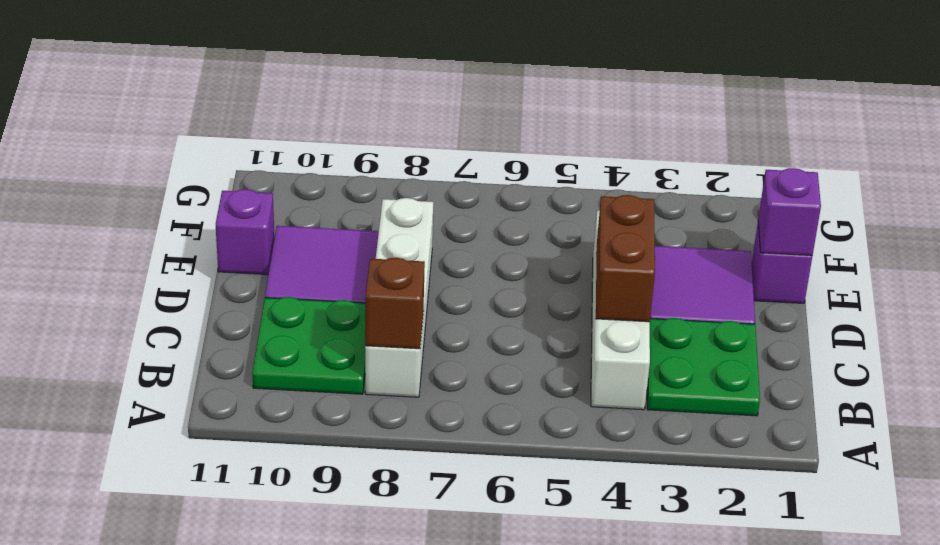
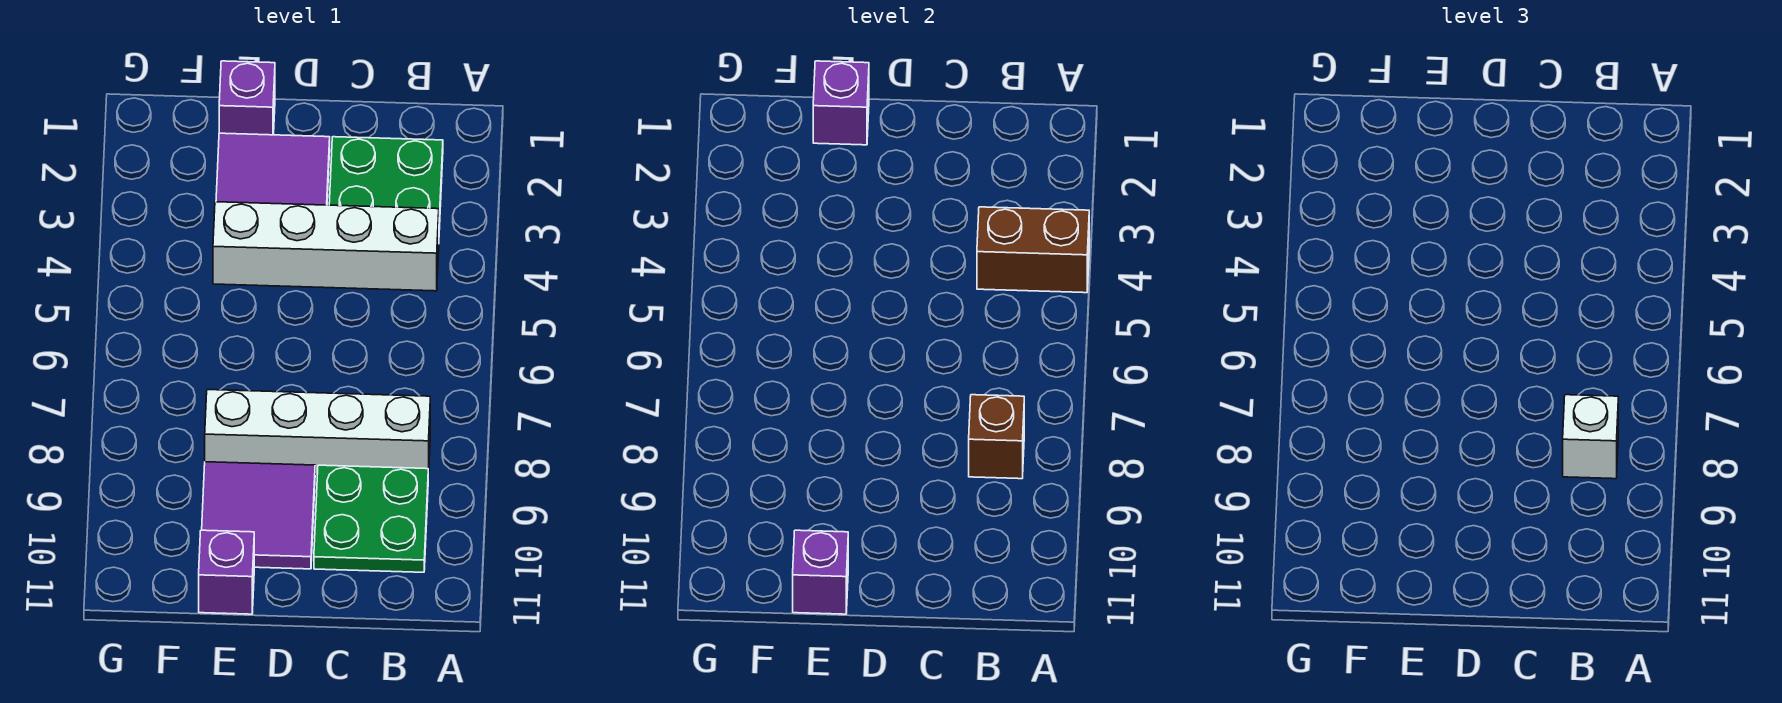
none -> white brick B8 level 3
brown brick C4:D4 level 2 -> brown brick A4:B4 level 2
none -> purple brick E11 level 2

